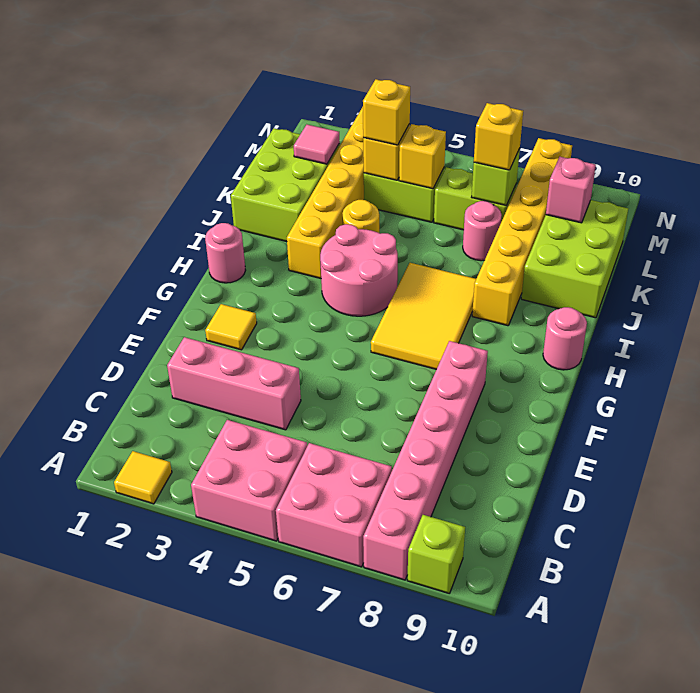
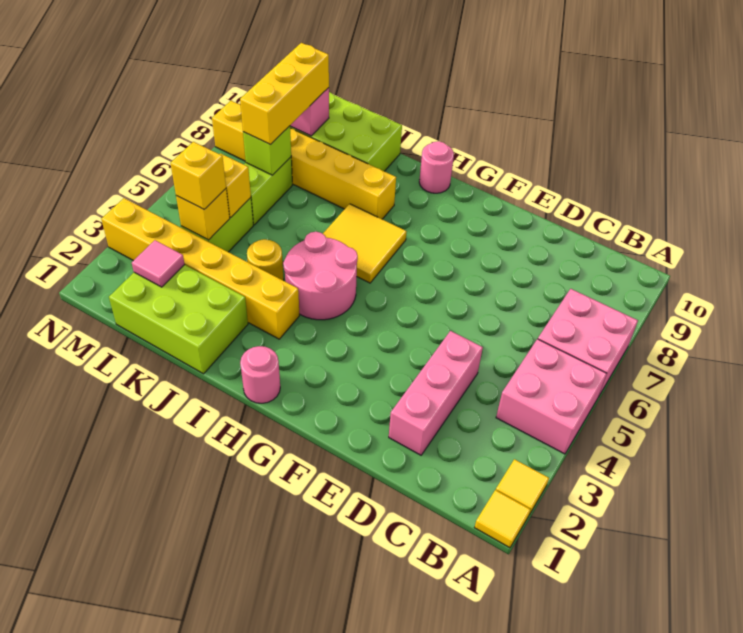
pink brick A8:F8 level 1 -> none
lime brick A9 level 1 -> none
yellow tile F2 level 1 -> yellow tile A1 level 1
yellow tile G6:I7 level 1 -> yellow tile H6:I7 level 1
pink round brick K7 level 1 -> none
yellow brick L7 level 3 -> yellow brick L7:L9 level 3

